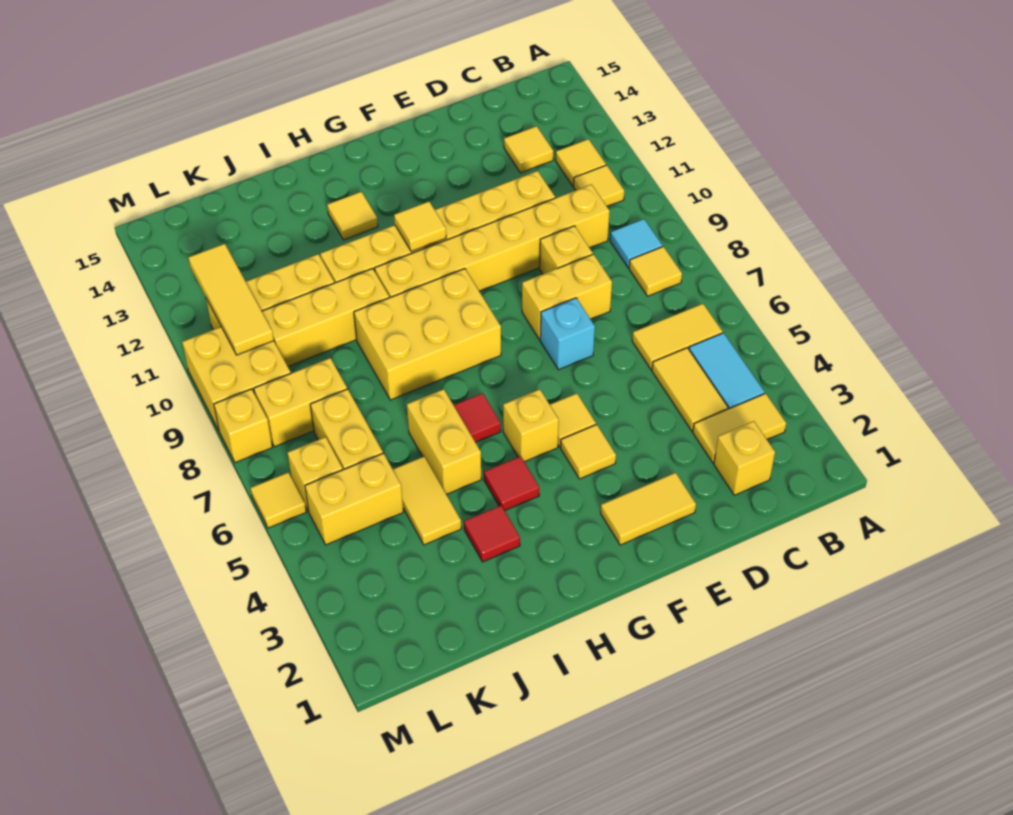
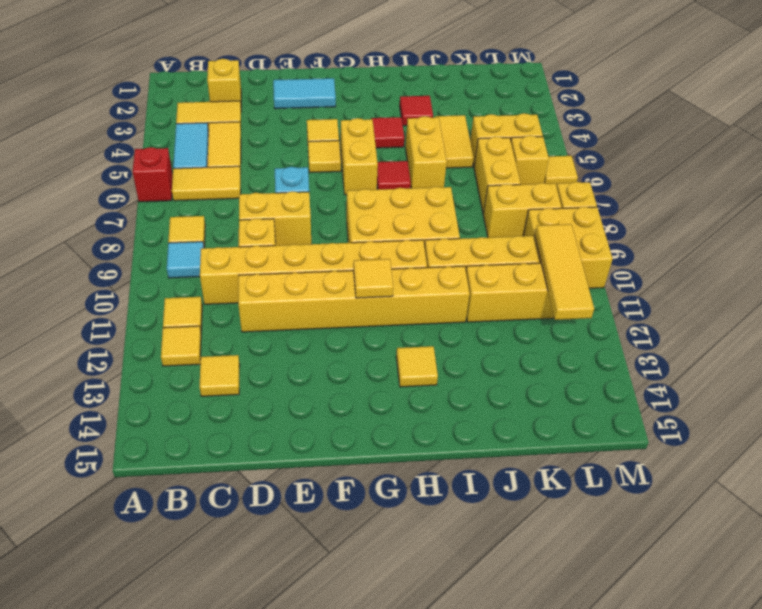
none -> red brick A6 level 1
yellow tile E2:F2 level 1 -> cyan tile E2:F2 level 1
yellow brick G5 level 1 -> yellow brick G5:G6 level 1

